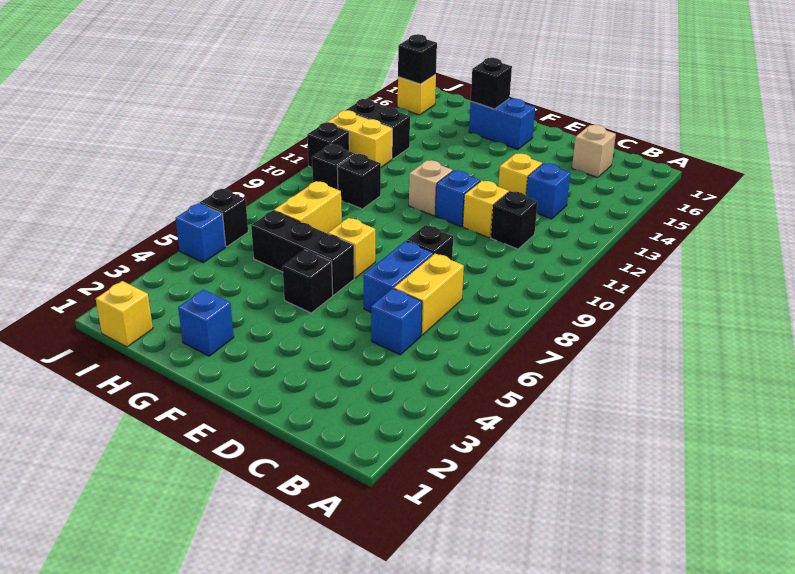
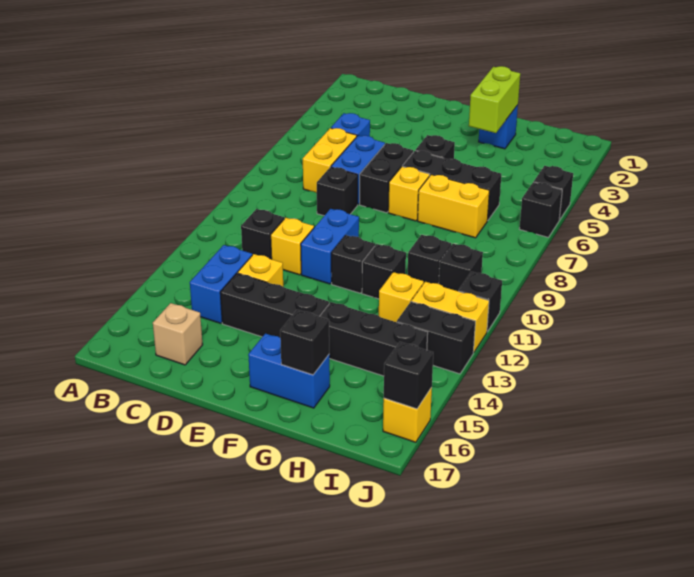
blue brick C13 level 1 -> blue brick C13:C14 level 1
none -> black brick D14:F14 level 1
none -> black brick E6:E7 level 1
blue brick E11 level 1 -> blue brick E10:E11 level 1
tan brick F11 level 1 -> black brick F11 level 1
none -> lime brick G2:G3 level 2
none -> black brick G11 level 1
none -> black brick G14:I14 level 1
yellow brick H7:H8 level 1 -> yellow brick G7:H7 level 1
yellow brick I1 level 1 -> yellow brick H12 level 1
blue brick J5 level 1 -> black brick J5 level 1

